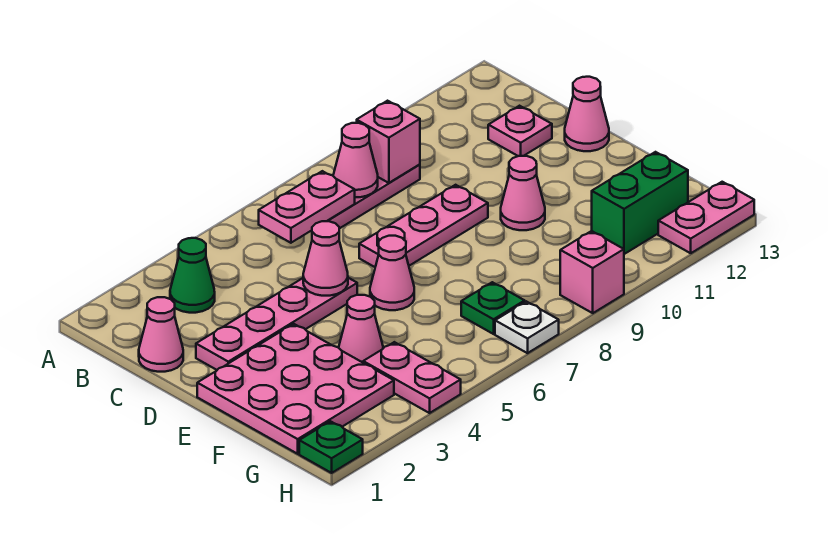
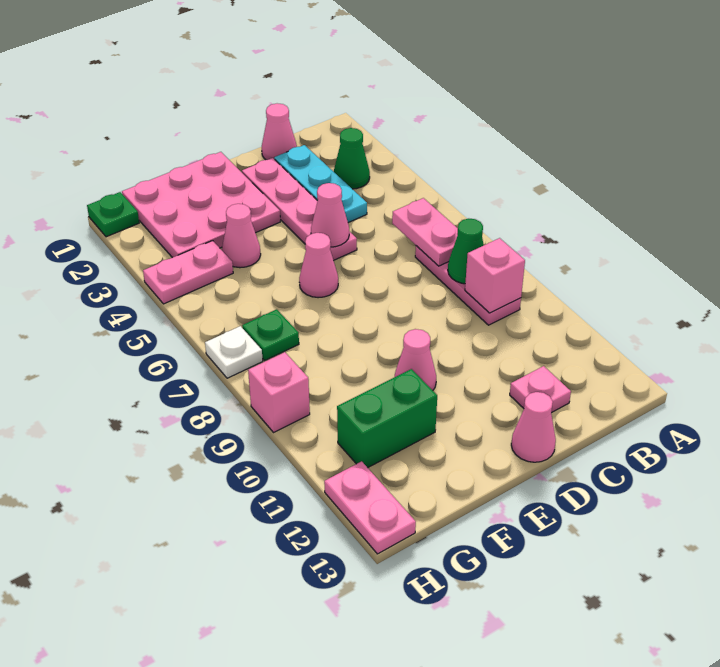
pink cone B8 level 2 -> green cone B8 level 2
none -> cyan plate C2:C4 level 1
pink plate D7:D9 level 1 -> none
green brick G11:G12 level 1 -> green brick F11:G11 level 1

